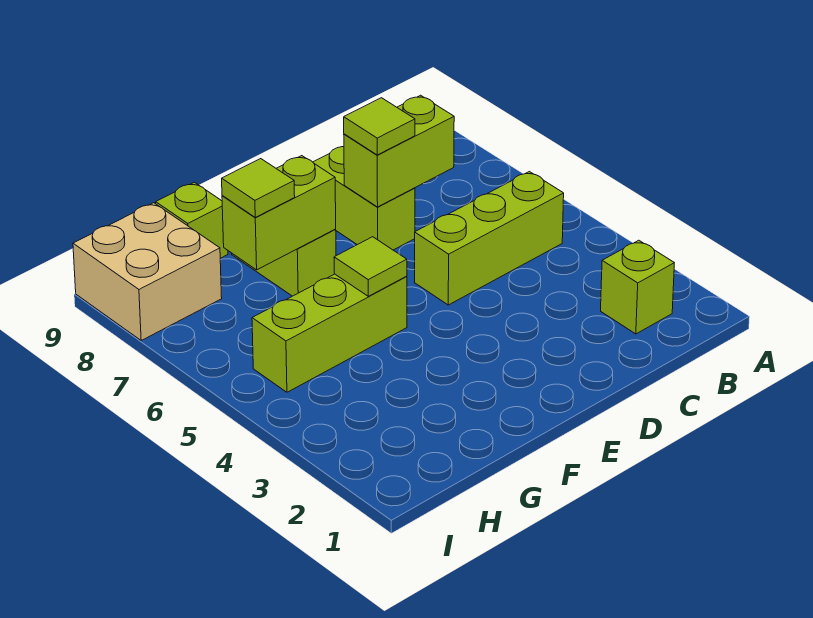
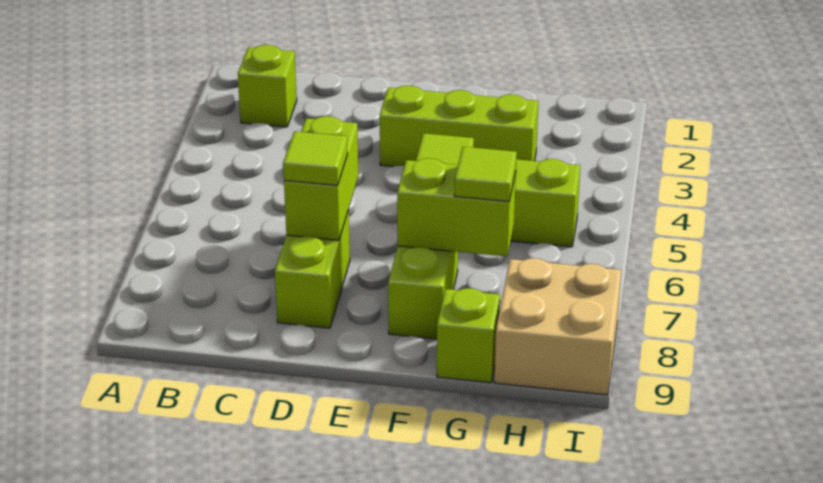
lime brick B5:D5 level 1 -> lime brick E3:G3 level 1
lime brick C7:D7 level 2 -> lime brick D6:D7 level 2

